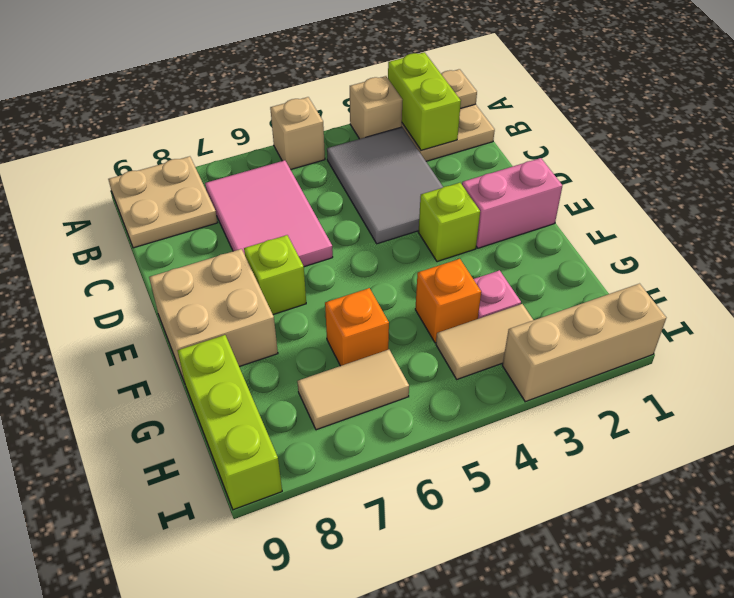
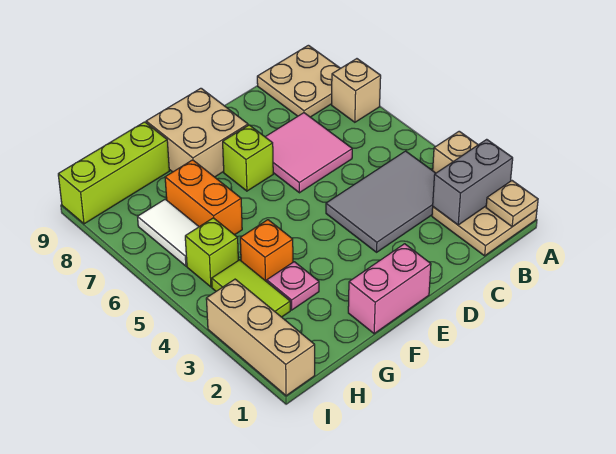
lime brick A2:B2 level 2 -> grey brick A2:B2 level 2
tan brick A5 level 1 -> tan brick A7 level 1
pink tile B6:D7 level 1 -> pink tile C6:D7 level 1
pink brick E1:E2 level 1 -> pink brick E1:F1 level 1
lime brick E3 level 1 -> lime brick H5 level 1
orange brick G6 level 1 -> orange brick G6:G7 level 1
tan tile H3:H4 level 1 -> lime tile H3:H4 level 1
tan tile H6:H7 level 1 -> white tile H6:H7 level 1

